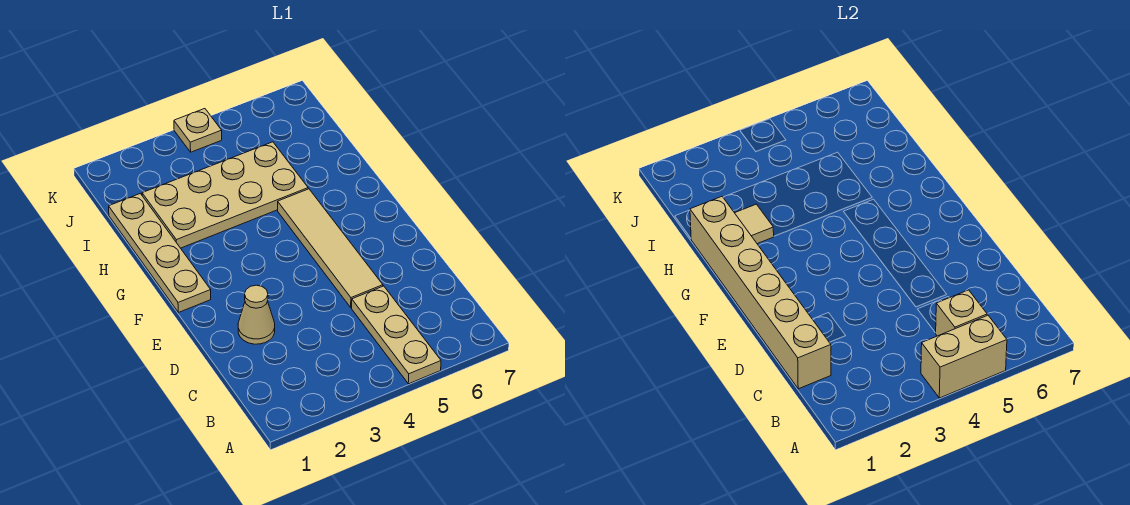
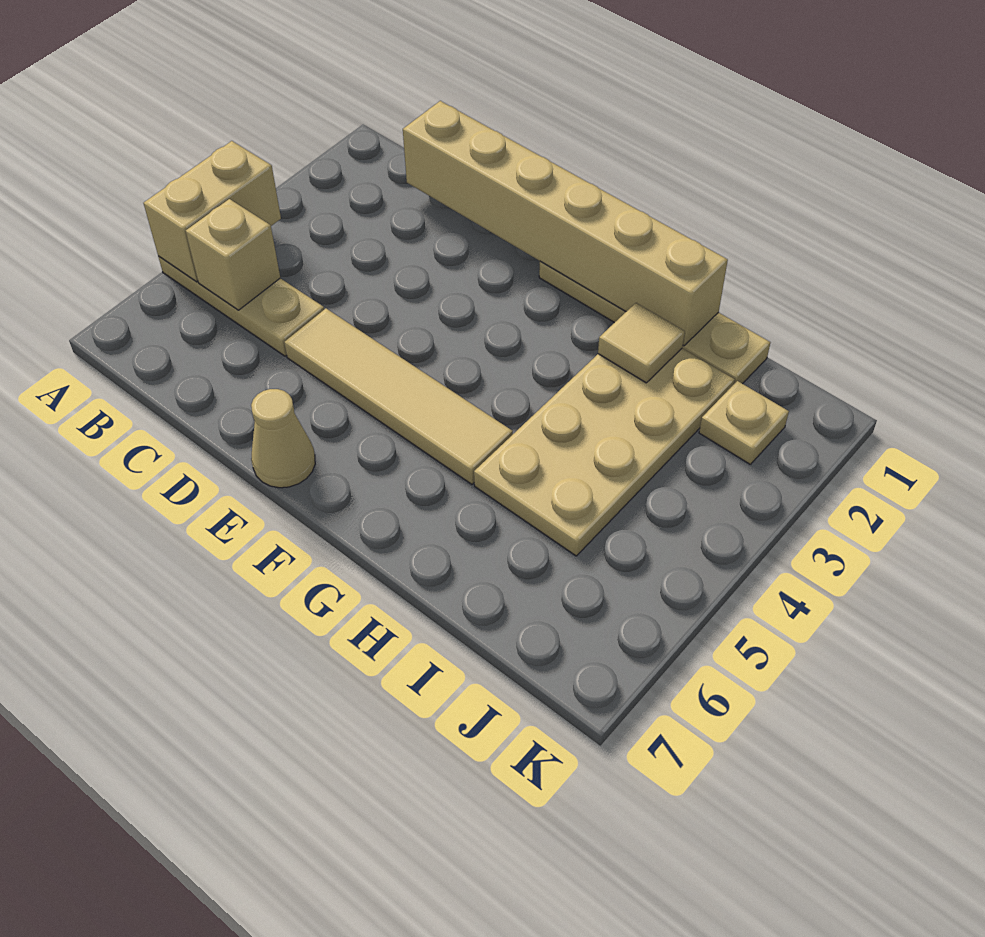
tan cone D2 level 1 -> tan cone E7 level 1
tan plate K4 level 1 -> tan plate J2 level 1

